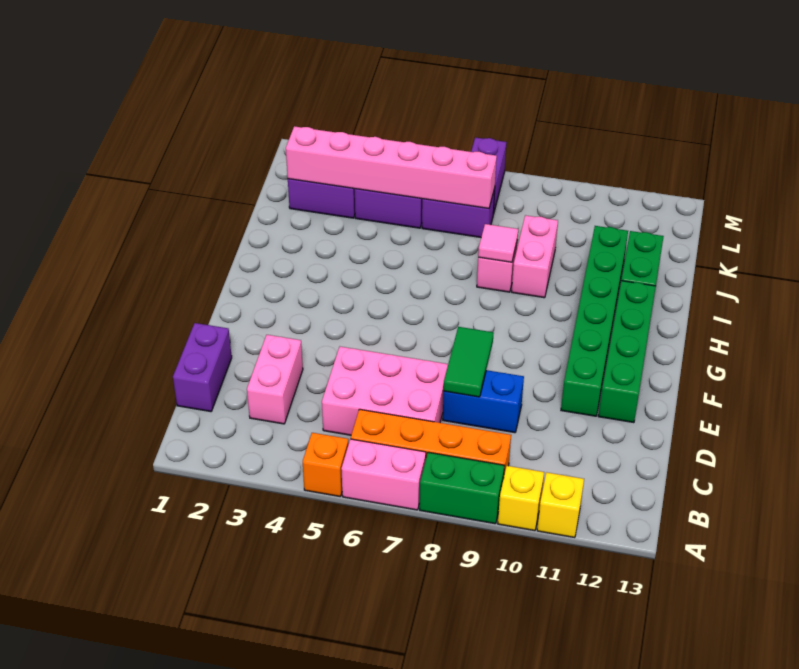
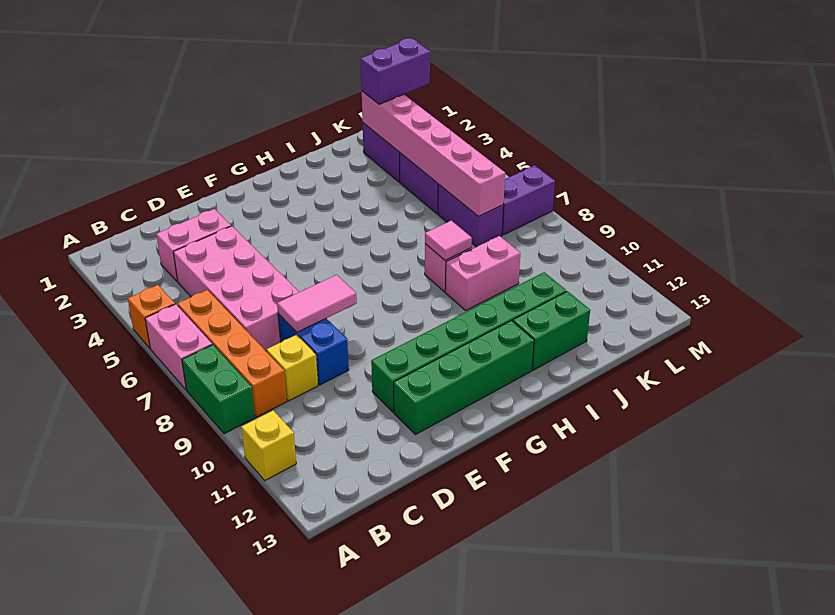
yellow brick A10 level 1 -> yellow brick C9 level 1
purple brick C1:D1 level 1 -> purple brick K2:L2 level 3
pink brick C5:D7 level 1 -> pink brick C4:D7 level 1
green tile D8:E8 level 2 -> pink tile D8:E8 level 2

